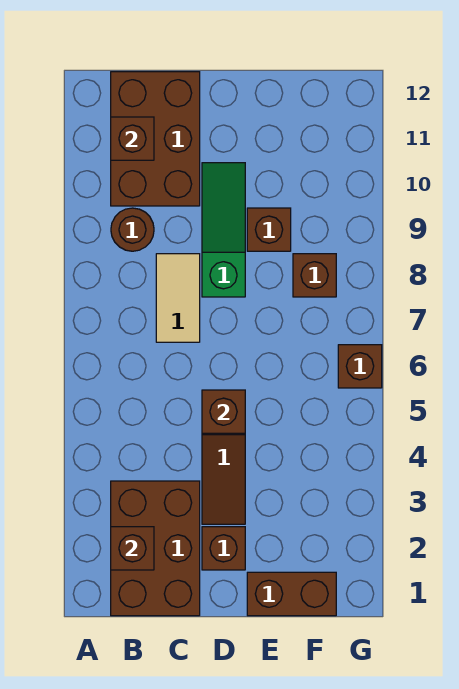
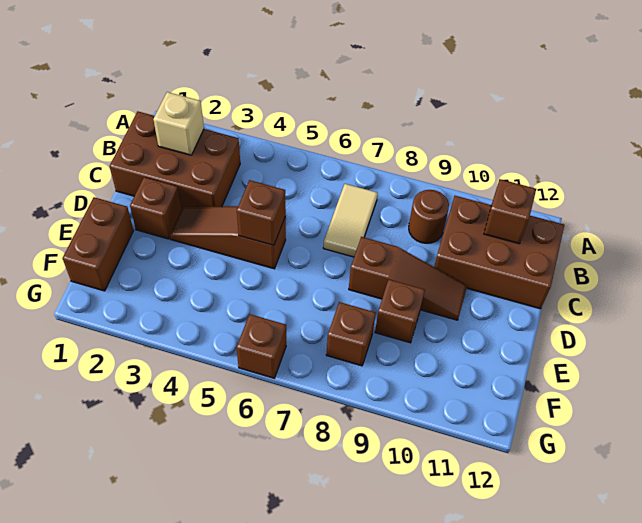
brown brick B2 level 2 -> tan brick B2 level 2
tan tile C7:C8 level 1 -> tan tile B7:C7 level 1
green slope D8:D10 level 1 top 8 -> brown slope D8:D10 level 1 top 8

